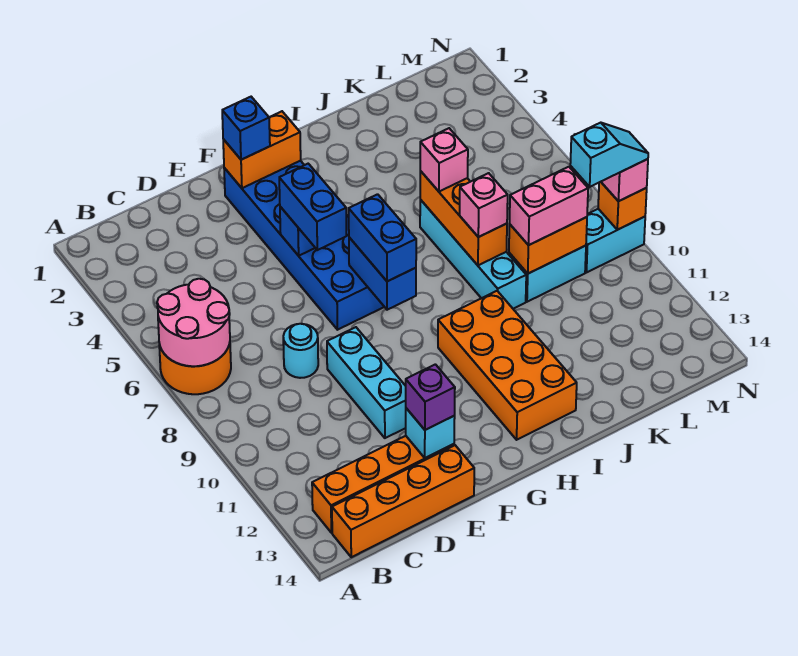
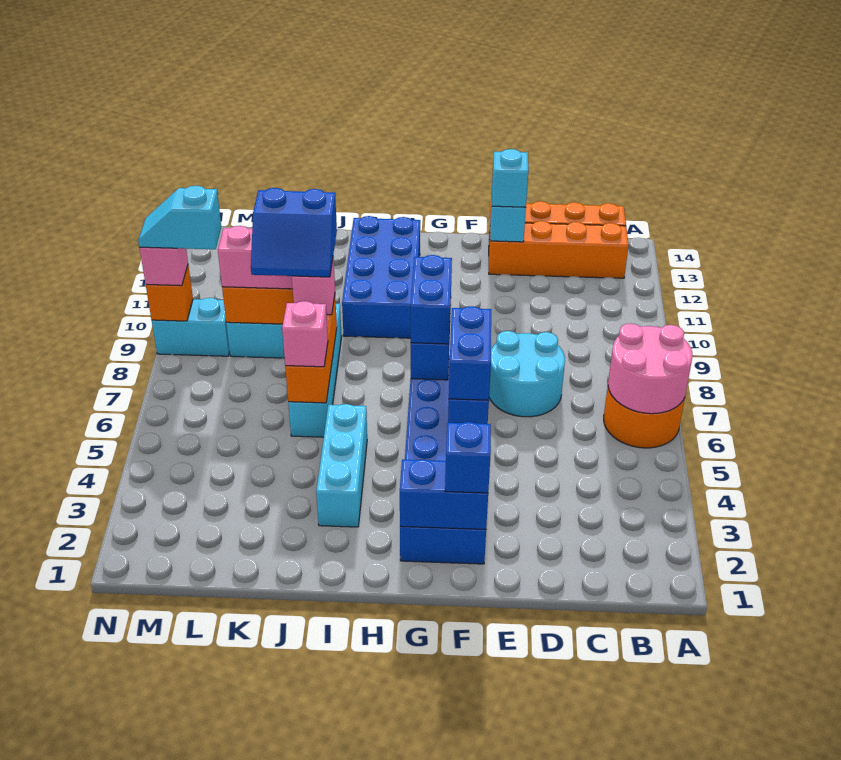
cyan round brick D8 level 1 -> cyan round brick D7:E8 level 1
cyan brick E9:E11 level 1 -> cyan brick I3:I5 level 1
purple brick E13 level 3 -> cyan brick E13 level 3
orange brick F2:G2 level 2 -> blue brick F2:G2 level 2
orange brick H10:I13 level 1 -> blue brick H10:I13 level 1
none -> blue slope J8:K9 level 4 top 9

